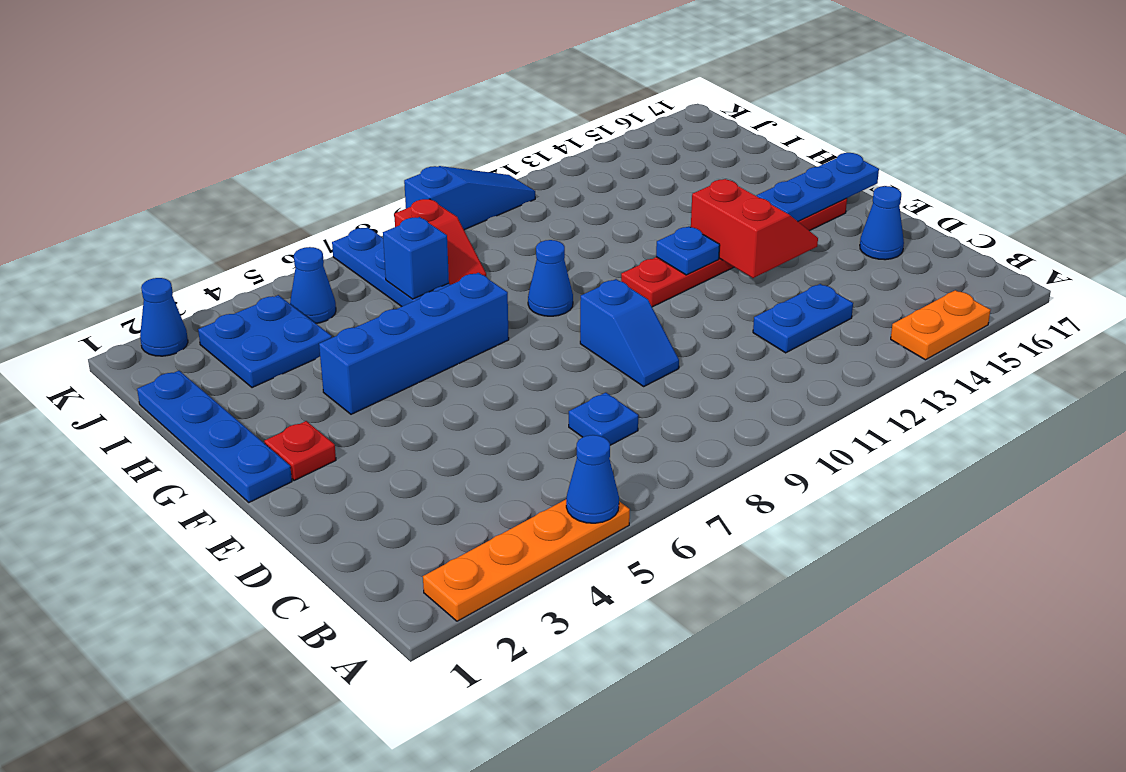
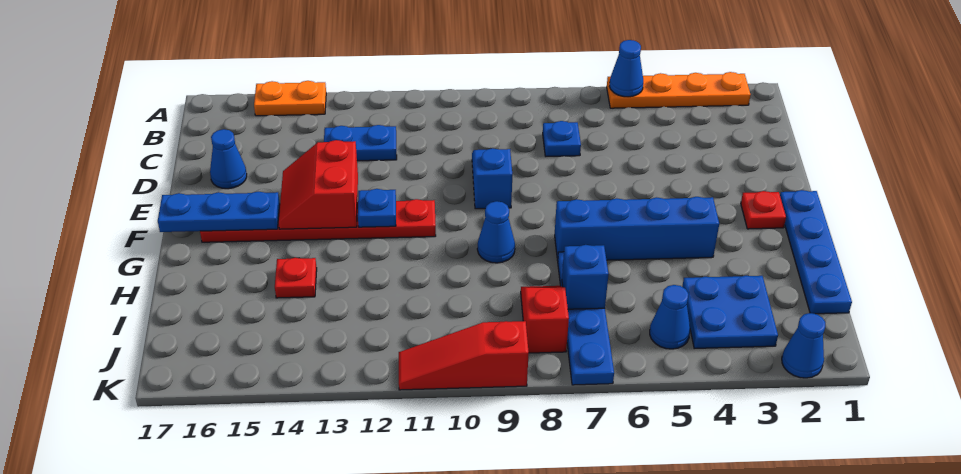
none -> red plate H14 level 1
blue slope K9:K11 level 1 top 9 -> red slope K9:K11 level 1 top 9

